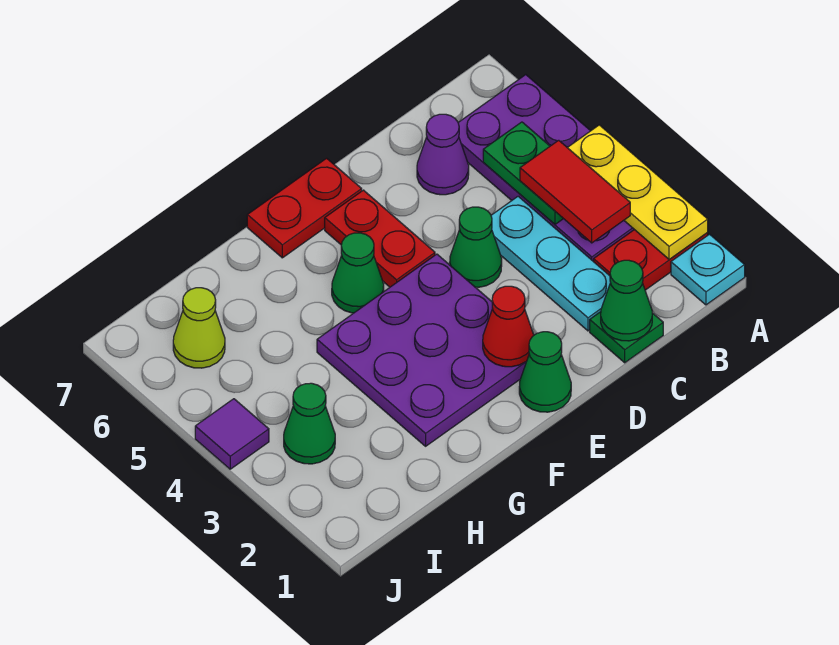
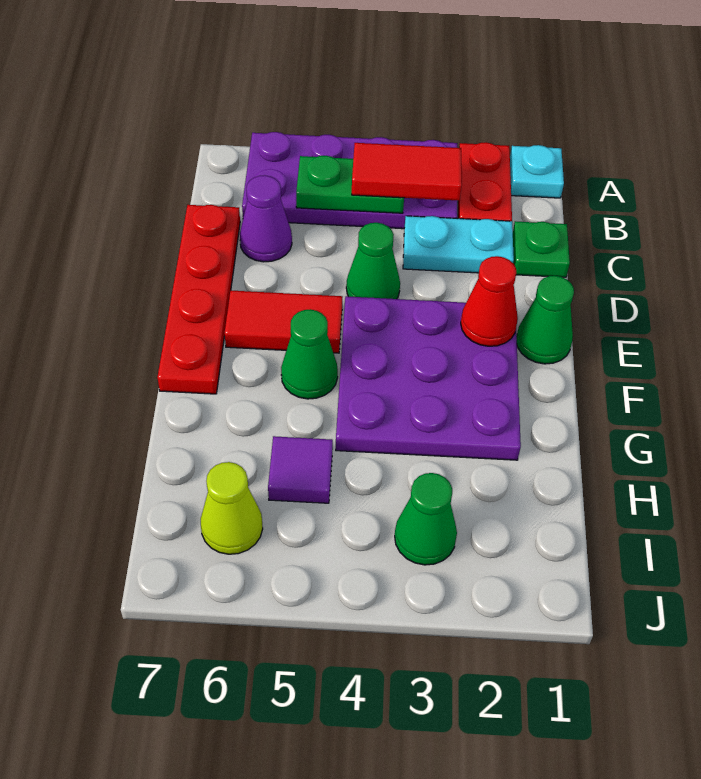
yellow plate A2:A4 level 2 -> none
green cone C1 level 2 -> none
cyan plate C2:C4 level 1 -> cyan plate C2:C3 level 1
red plate E5:E6 level 1 -> red tile E5:E6 level 1
red plate E7:F7 level 1 -> red plate C7:F7 level 1
purple tile J4 level 1 -> purple tile H5 level 1

